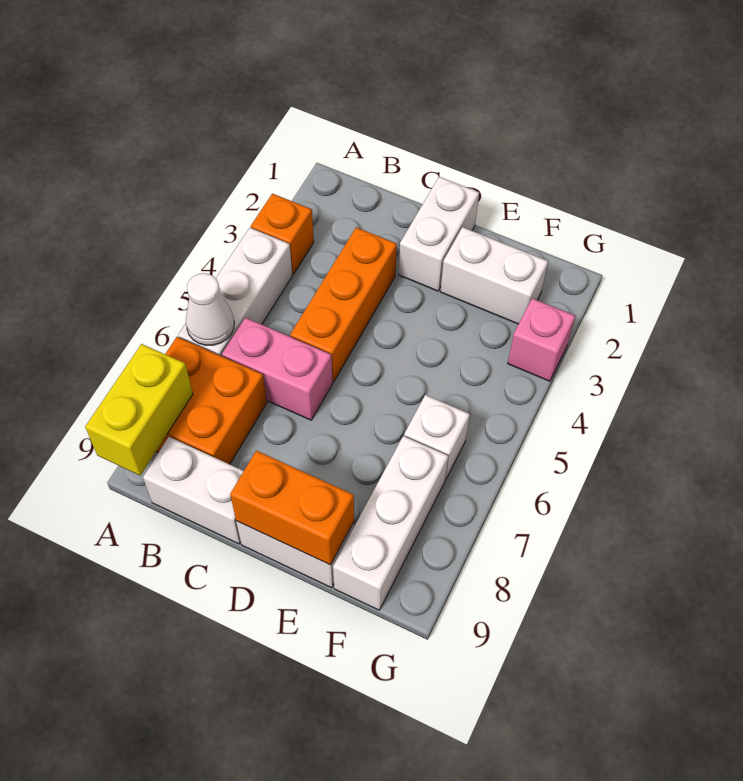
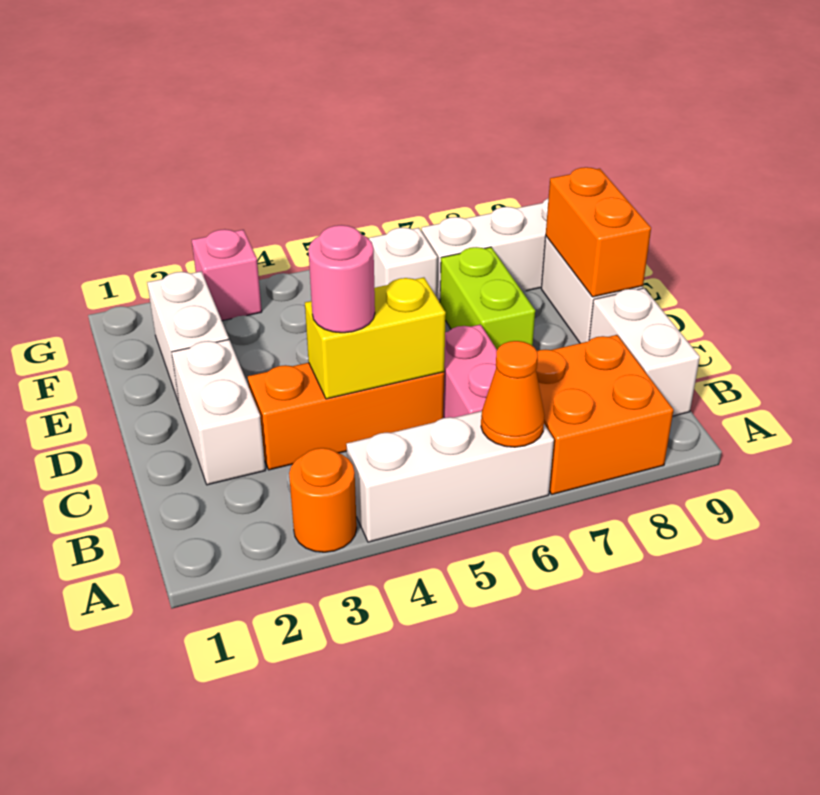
orange brick A3 level 1 -> orange round brick A3 level 1
white cone A6 level 2 -> orange cone A6 level 2
yellow brick A8:A9 level 2 -> yellow brick C4:C5 level 2
none -> pink round brick C4 level 3
white brick D1:D2 level 1 -> white brick C2:D2 level 1
none -> lime brick D7:E7 level 1

